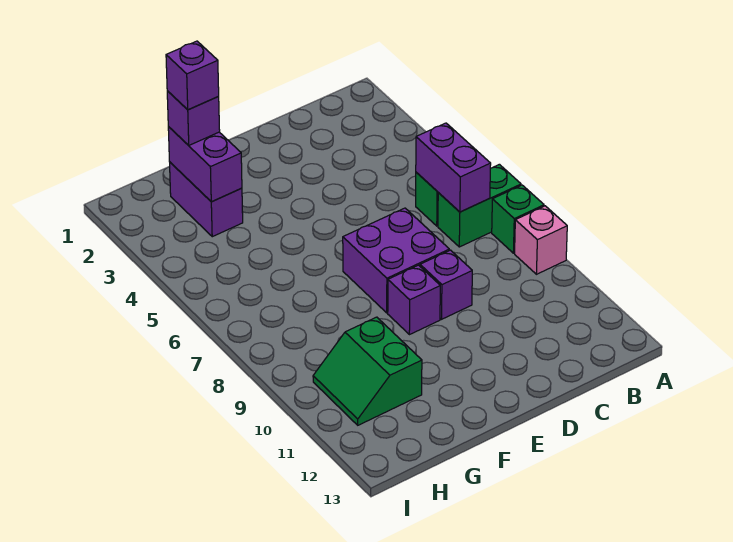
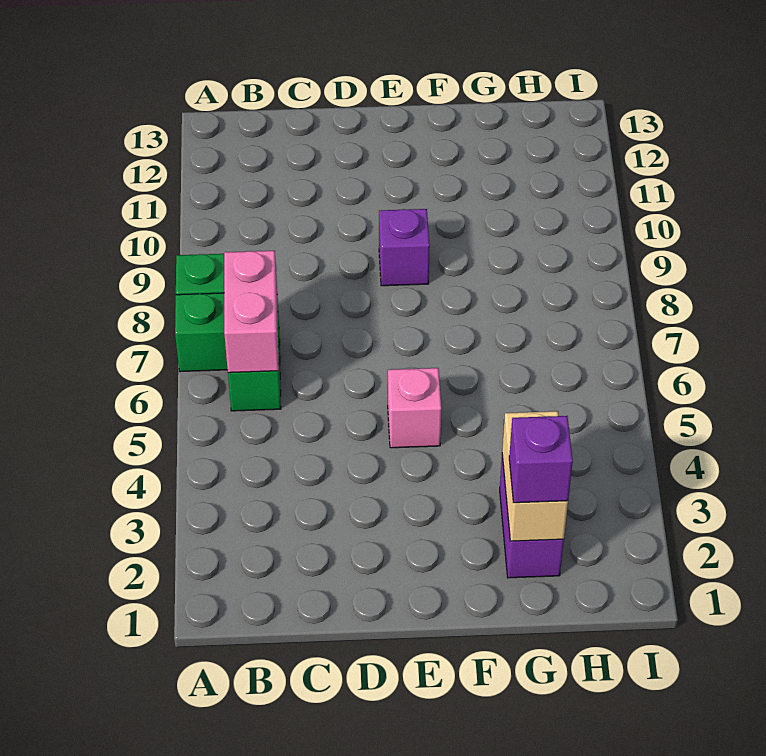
pink brick A9 level 1 -> pink brick E5 level 1
purple brick B6:B7 level 2 -> pink brick B6:B7 level 2
purple brick D7:E8 level 1 -> none
purple brick D9 level 1 -> none
purple brick G2:G3 level 2 -> tan brick G2:G3 level 2
purple brick G2 level 4 -> none
green slope G10:H11 level 1 top G -> none

